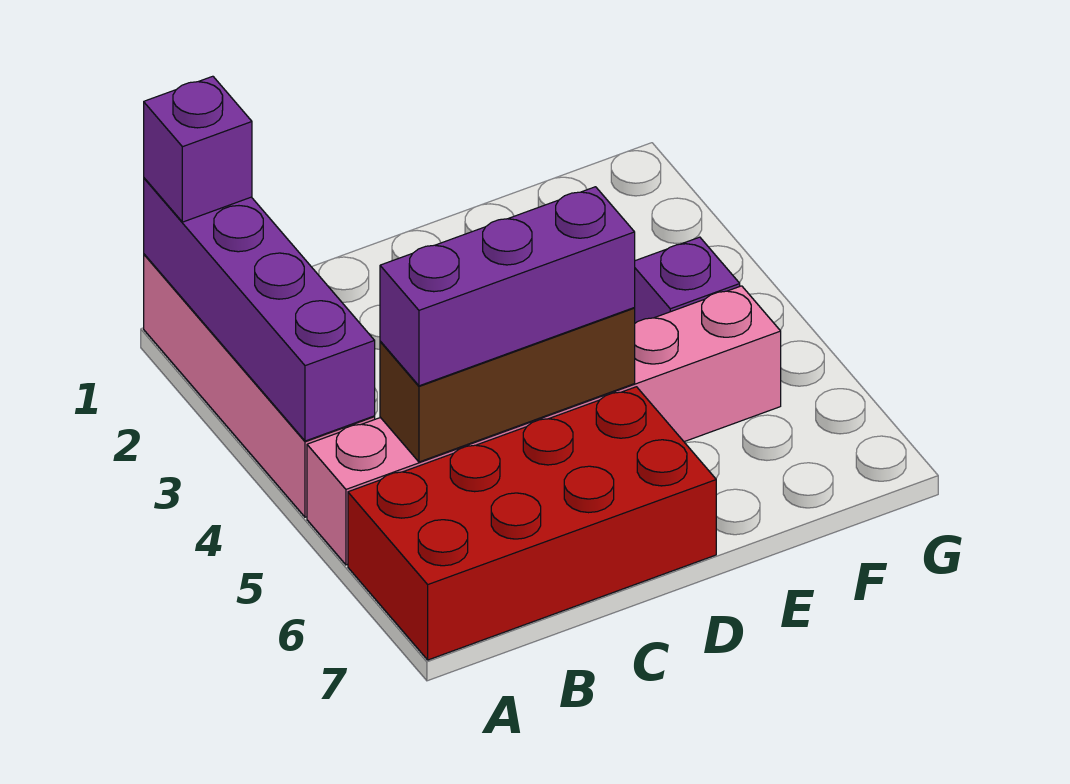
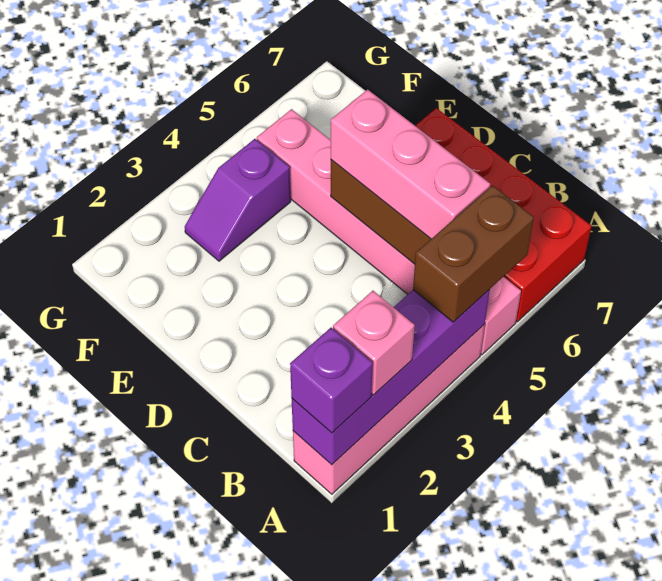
none -> pink brick A2 level 3
none -> brown brick A4:A5 level 3
purple brick B5:D5 level 3 -> pink brick B5:D5 level 3

